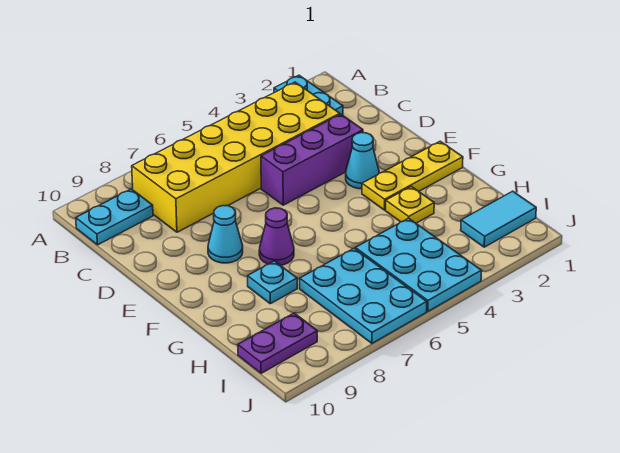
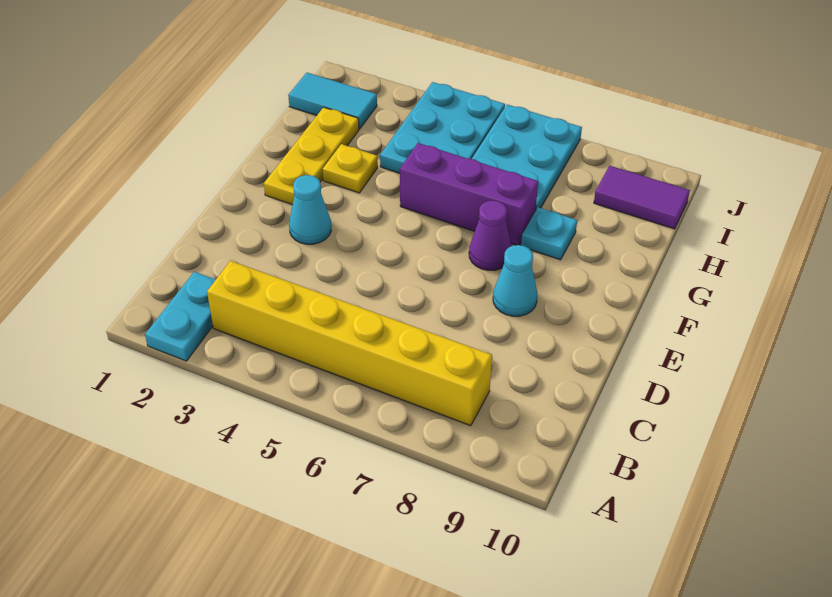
yellow brick B3:C8 level 1 -> yellow brick B3:B8 level 1
cyan plate B9:B10 level 1 -> none
purple brick D3:D5 level 1 -> purple brick G5:G7 level 1
yellow plate F1:F3 level 1 -> yellow plate F2:H2 level 1
purple plate I9:I10 level 1 -> purple tile I9:I10 level 1

